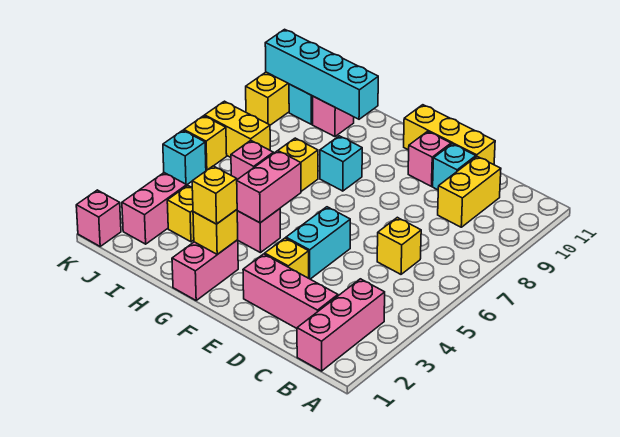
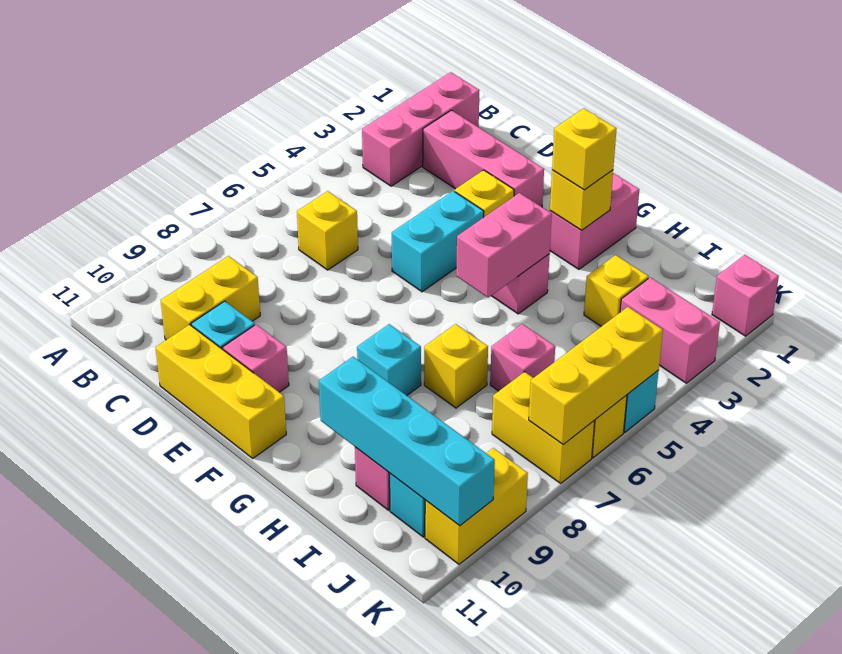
pink brick J2:J3 level 1 -> pink brick J3:K3 level 1
none -> yellow brick K5:K7 level 2

